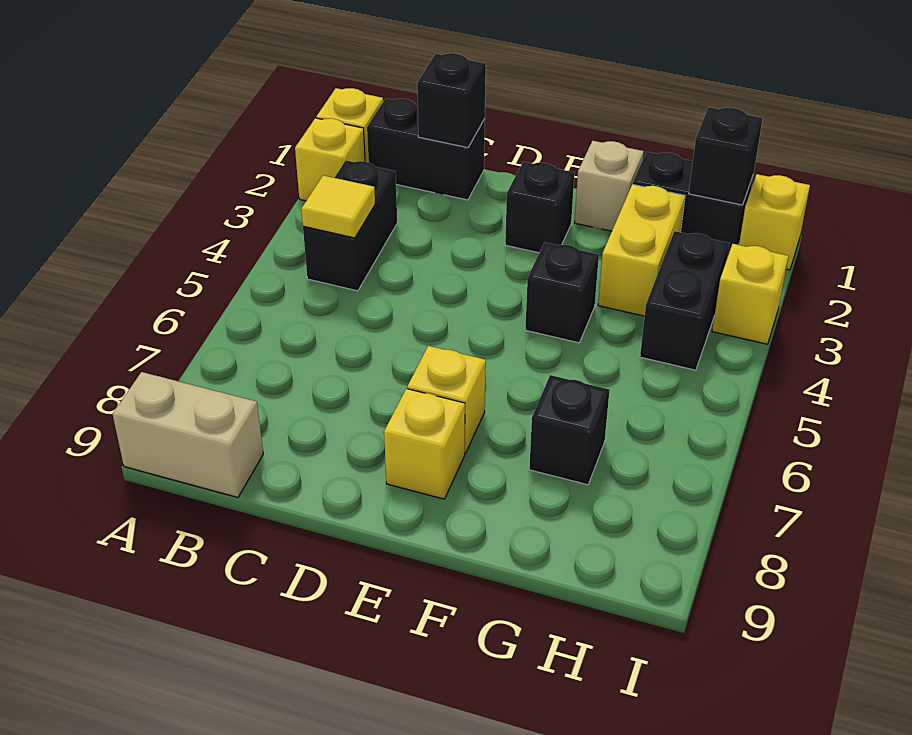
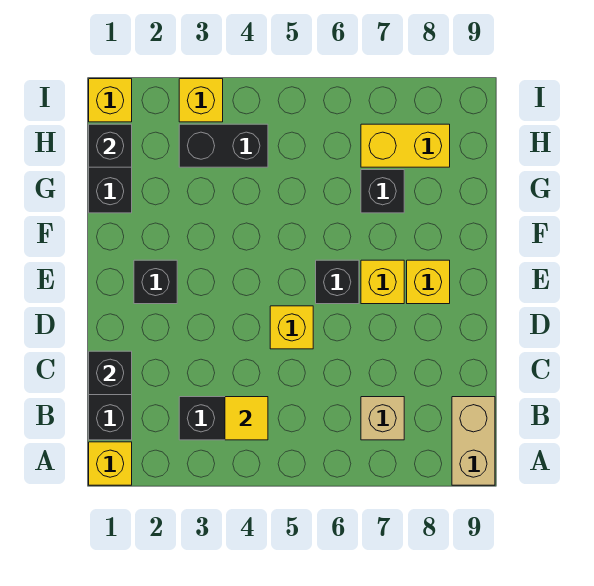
yellow brick A2 level 1 -> yellow brick D5 level 1
tan brick F1 level 1 -> tan brick B7 level 1
black brick F4 level 1 -> black brick E6 level 1
yellow brick G2:G3 level 1 -> yellow brick H7:H8 level 1

